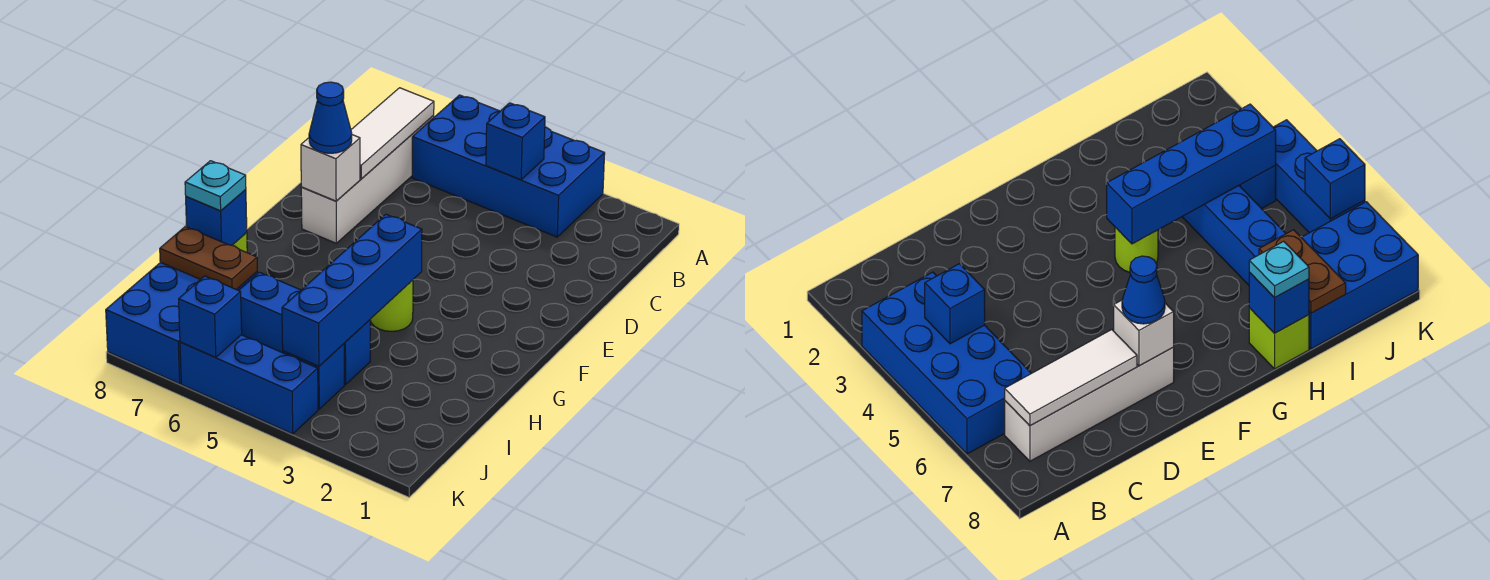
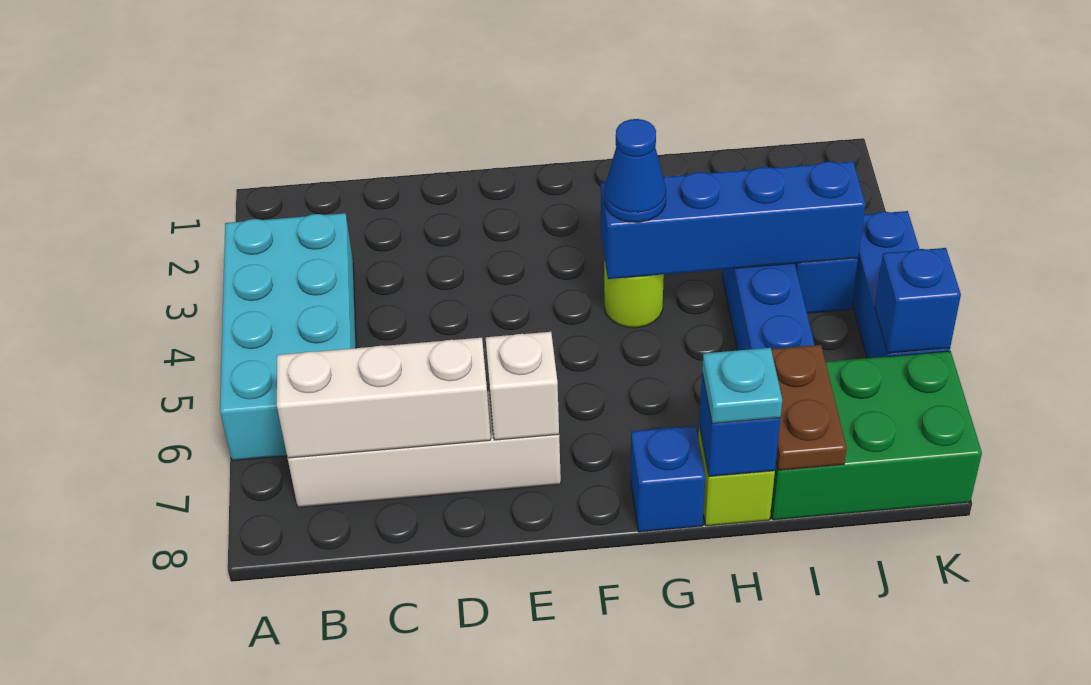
blue brick A3:B6 level 1 -> cyan brick A3:B6 level 1
blue brick B4 level 2 -> blue brick G8 level 1
white tile B7:D7 level 2 -> white brick B7:D7 level 2
blue cone E7 level 3 -> blue cone G4 level 3
blue brick I7:K8 level 1 -> green brick I7:K8 level 1

